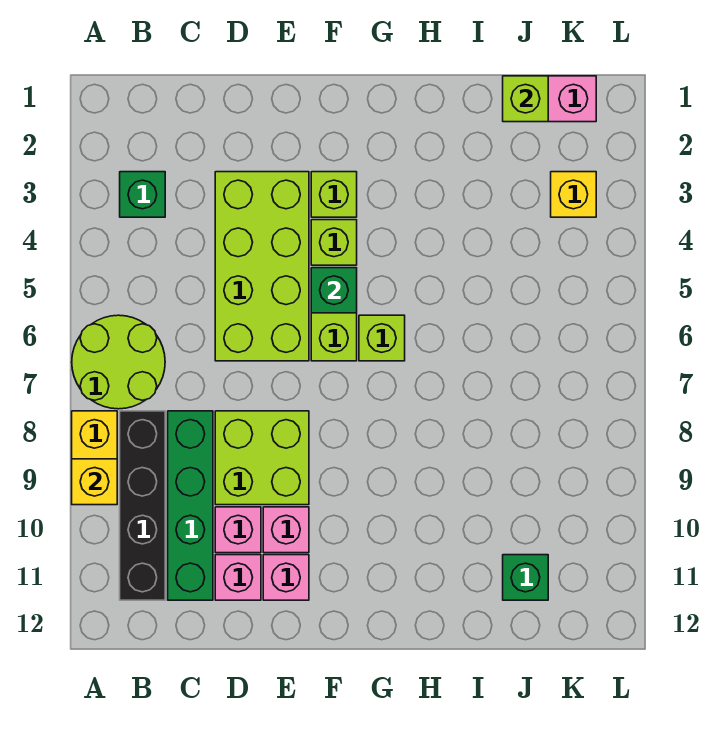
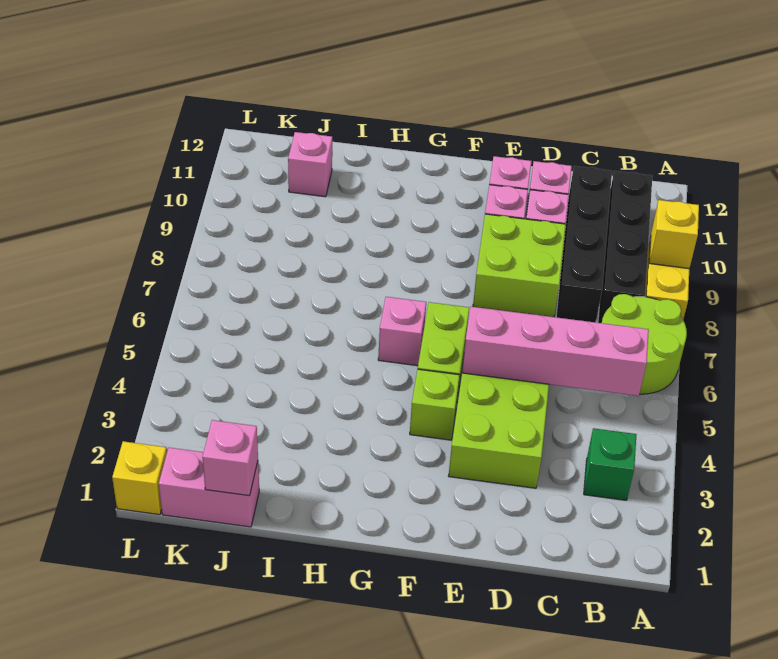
none -> pink brick B5:E5 level 2
green brick C8:C11 level 1 -> black brick C8:C11 level 1
lime brick F3 level 1 -> none
green brick F5 level 2 -> none
lime brick G6 level 1 -> pink brick G6 level 1
lime brick J1 level 2 -> pink brick J1 level 2
green brick J11 level 1 -> pink brick J11 level 1
yellow brick K3 level 1 -> yellow brick L1 level 1

